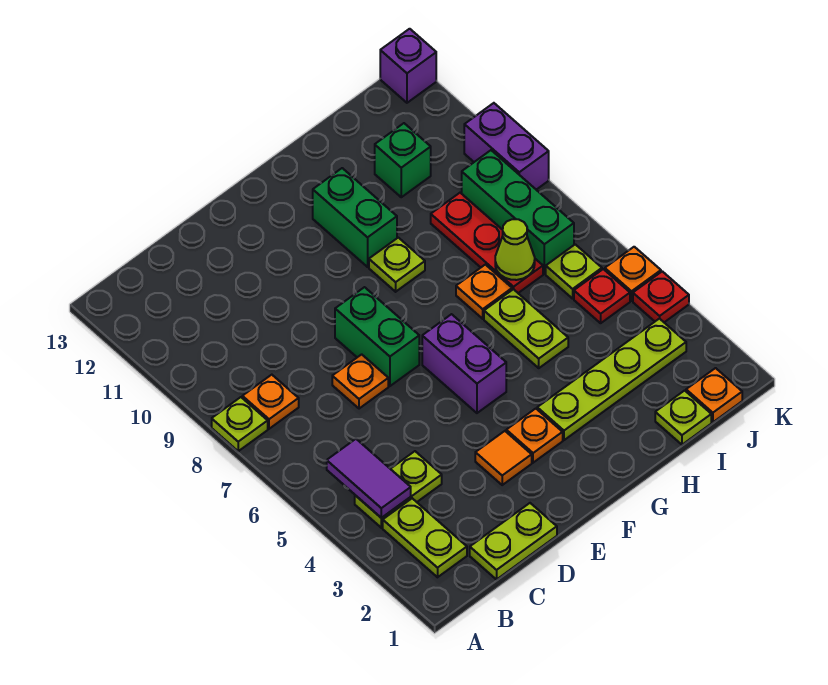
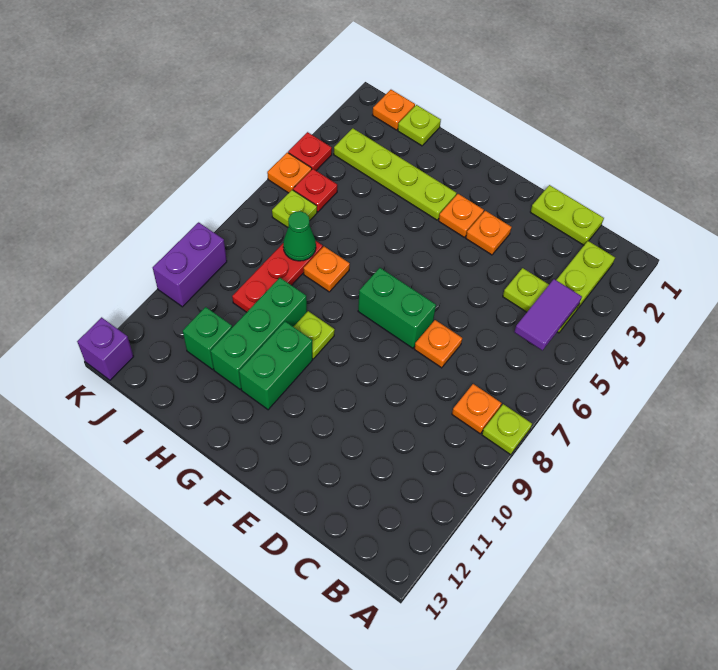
orange tile E3 level 1 -> orange plate E3 level 1
green brick E7:E8 level 1 -> green brick E7:F7 level 1
purple brick F5:F6 level 1 -> none
lime plate H5:H6 level 1 -> none
lime cone I7 level 2 -> green cone I7 level 2
green brick J7:J9 level 1 -> green brick H9:H11 level 1

